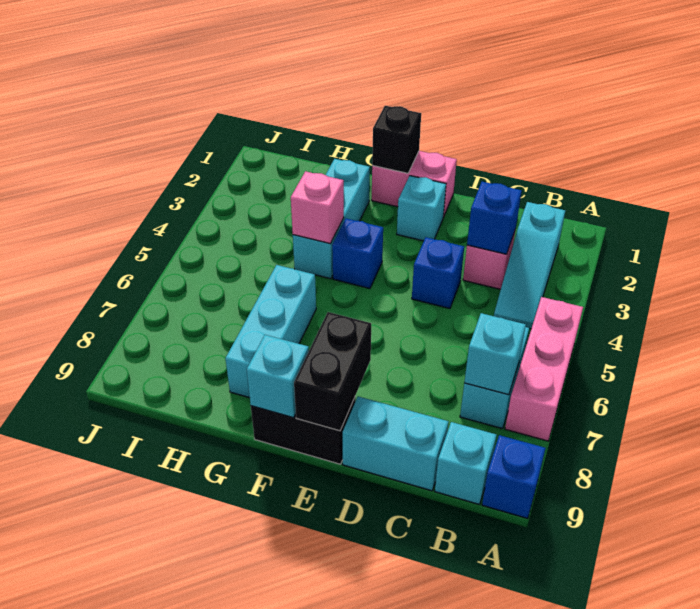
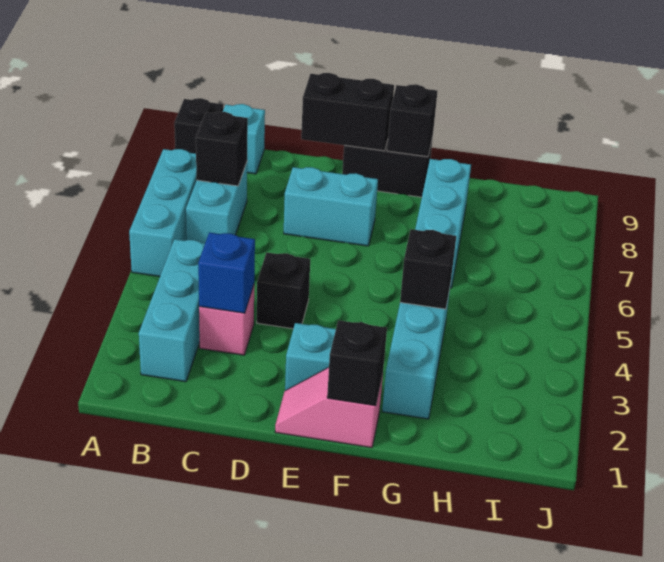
pink brick A5:A7 level 1 -> cyan brick A5:A7 level 1
blue brick A9 level 1 -> black brick A9 level 1
cyan slope B2:B4 level 1 top 2 -> cyan brick B2:B4 level 1
cyan brick B7 level 2 -> black brick B7 level 2
cyan brick C9:D9 level 1 -> cyan brick D7:E7 level 1
blue brick D4 level 1 -> black brick D4 level 1
pink brick E1:F1 level 1 -> pink slope E1:F1 level 1 top F
black brick E8:E9 level 2 -> black brick D9:E9 level 2
blue brick F4 level 1 -> none
cyan brick F9 level 2 -> black brick F9 level 2
pink brick G4 level 2 -> black brick G4 level 2

